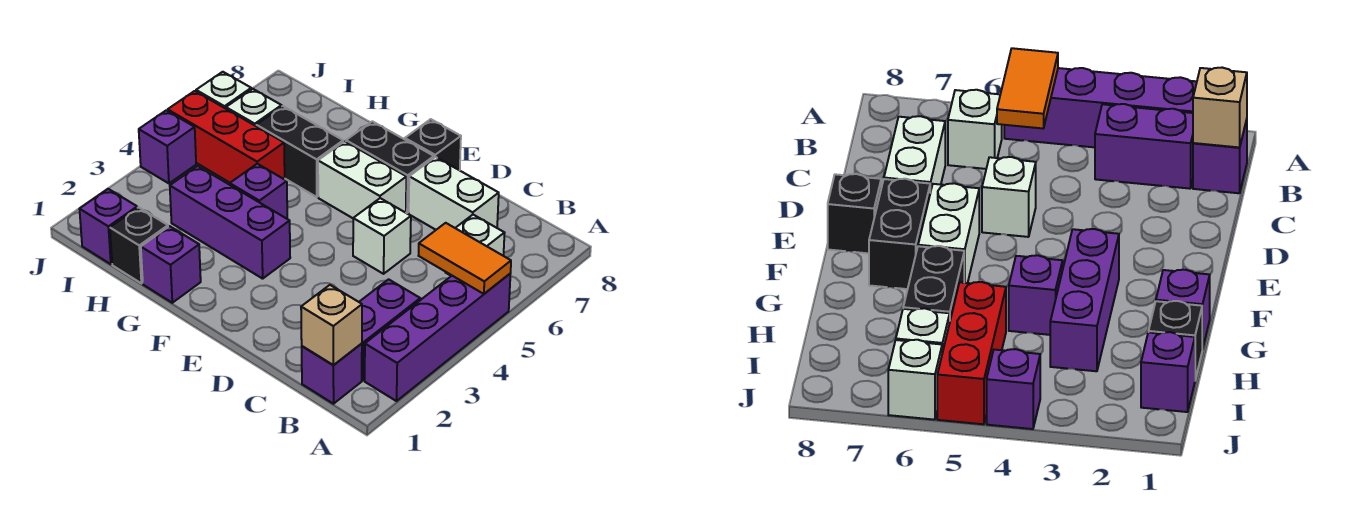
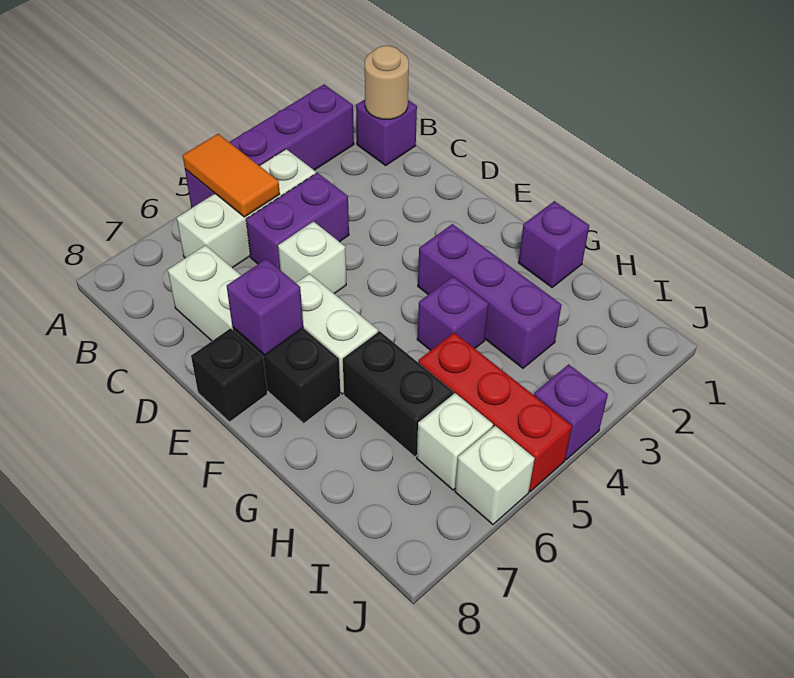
tan brick B1 level 2 -> tan round brick B1 level 2
purple brick B2:B3 level 1 -> purple brick C4:C5 level 1
white brick B6 level 1 -> white brick B4:B6 level 1
black brick H1 level 1 -> none
purple brick I1 level 1 -> purple brick E7 level 2

